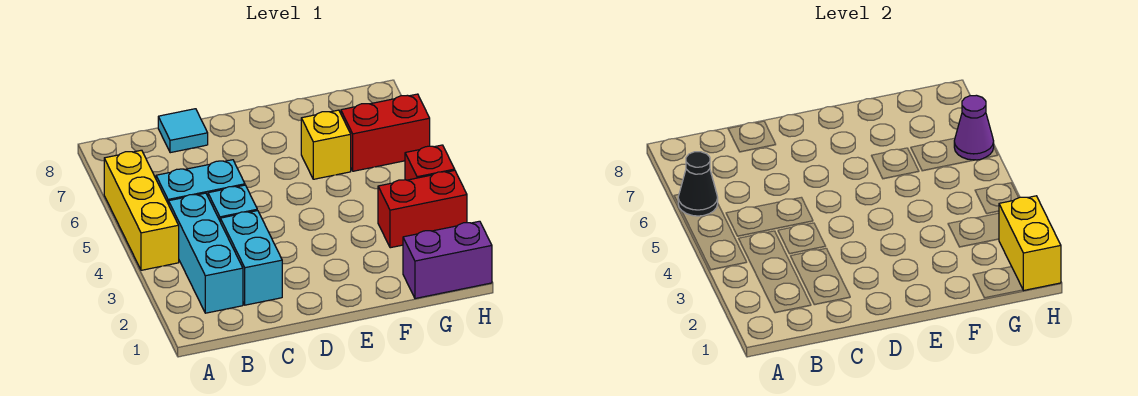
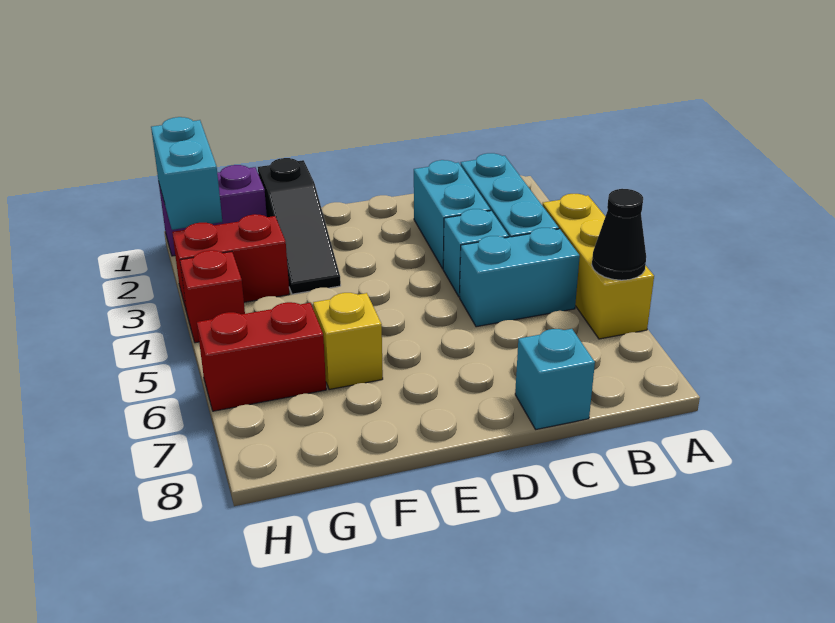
cyan tile C8 level 1 -> cyan brick C8 level 1
none -> black slope F1:F3 level 1 top 1
yellow brick H1:H2 level 2 -> cyan brick H1:H2 level 2
purple cone H6 level 2 -> none

